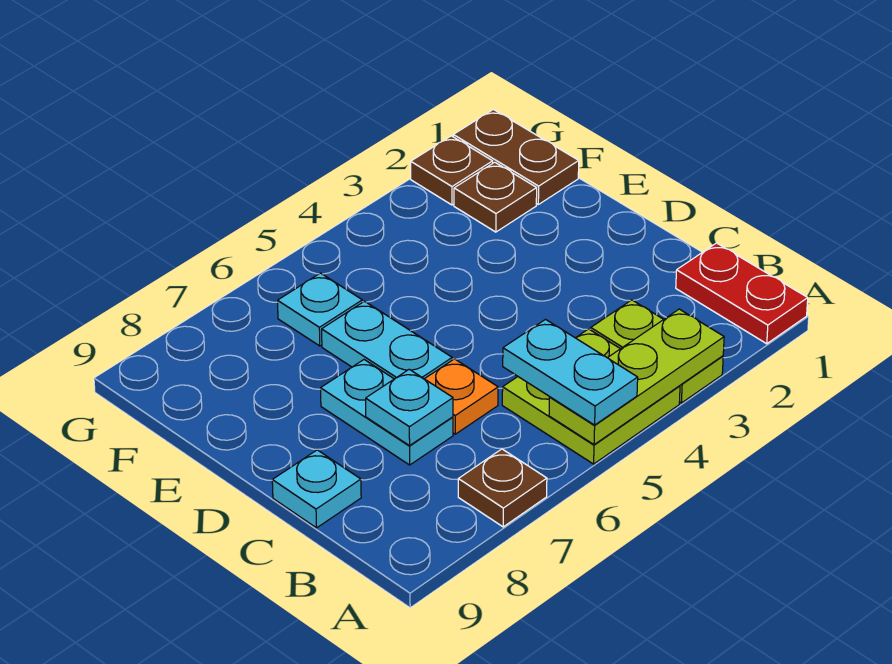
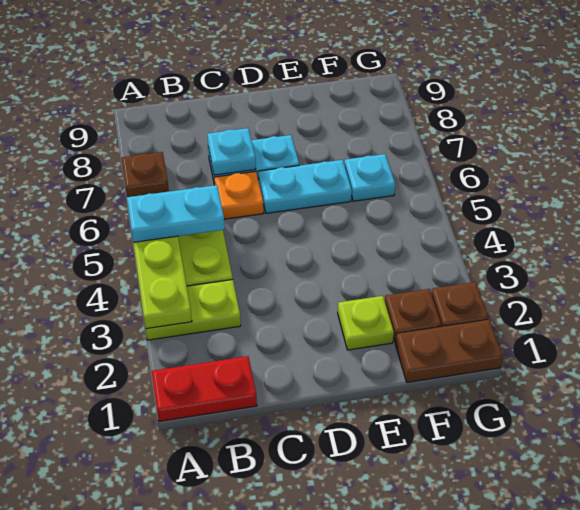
cyan plate C9 level 1 -> none
none -> lime plate E2 level 1

